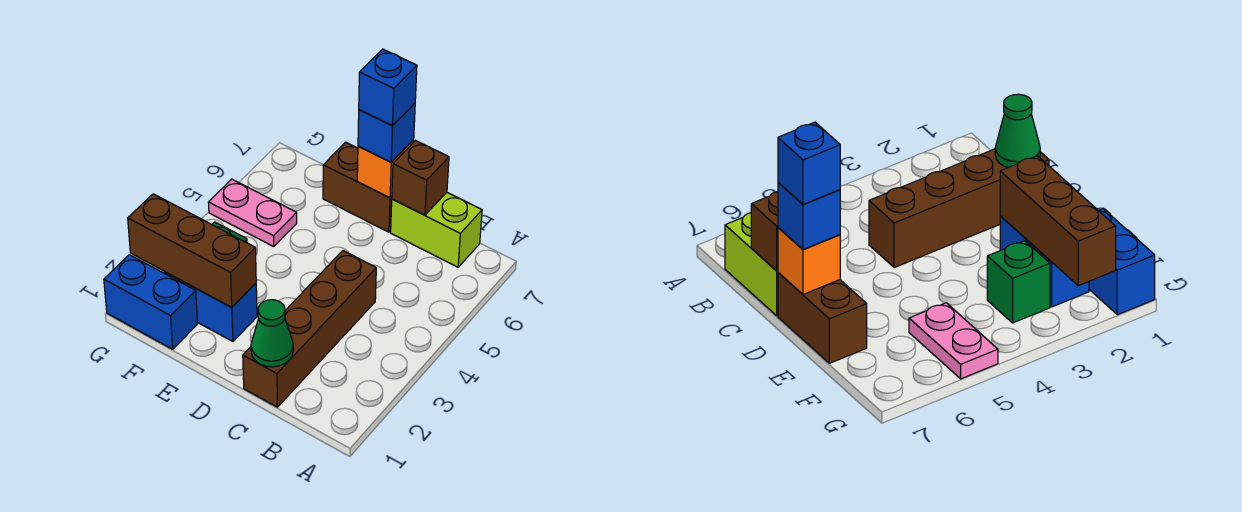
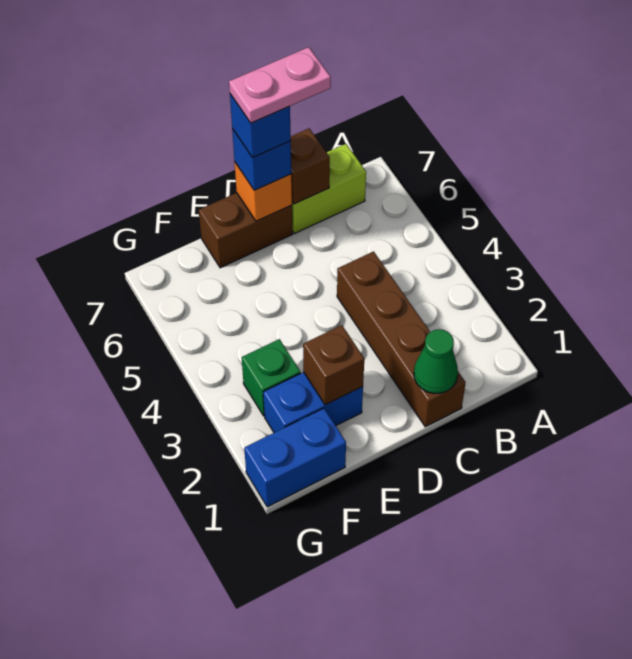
brown brick E2:G2 level 2 -> brown brick E2 level 2
pink plate F5:G5 level 1 -> pink plate C7:D7 level 5

